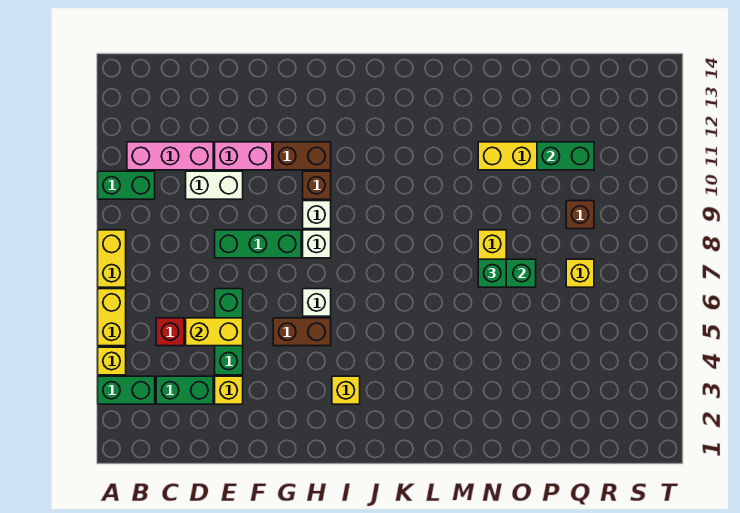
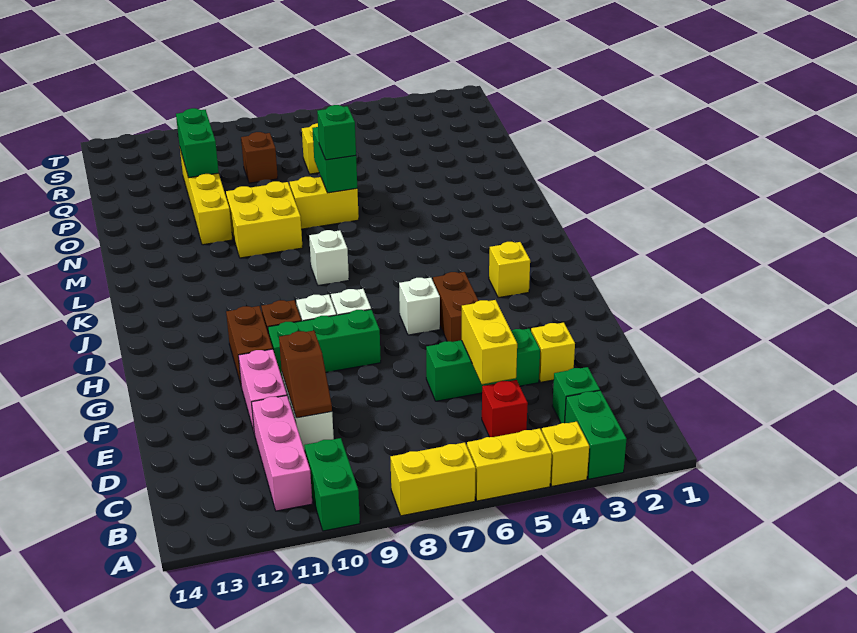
green brick C3:D3 level 1 -> green brick C3 level 1
none -> brown slope D10:E10 level 2 top E
green brick E8:G8 level 1 -> green brick G8:G10 level 1
none -> white brick K8 level 1
none -> yellow brick M9:N10 level 1

